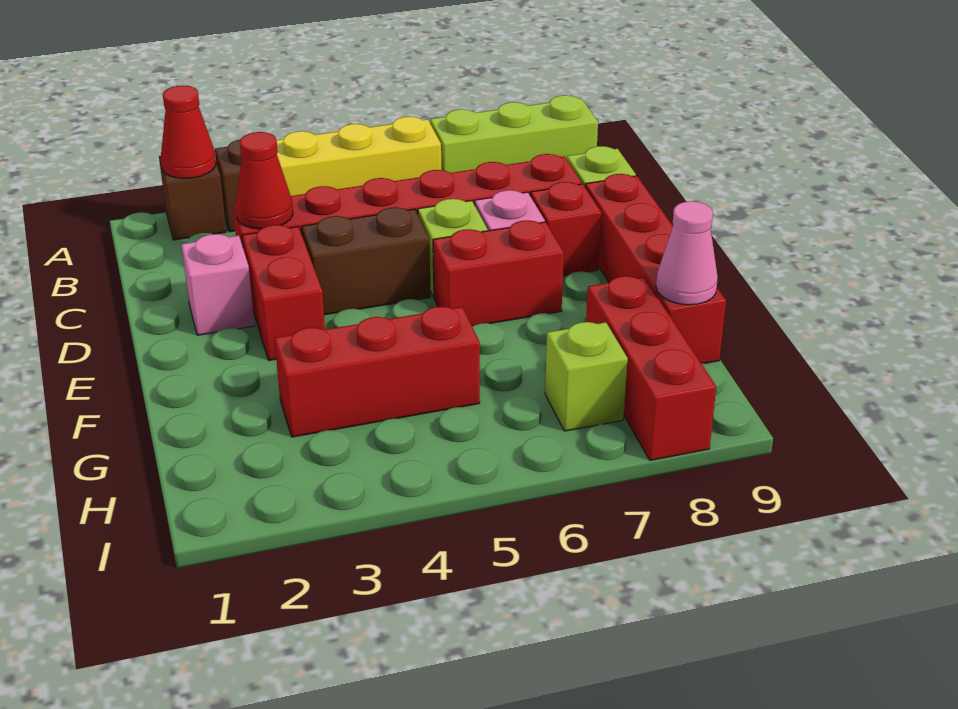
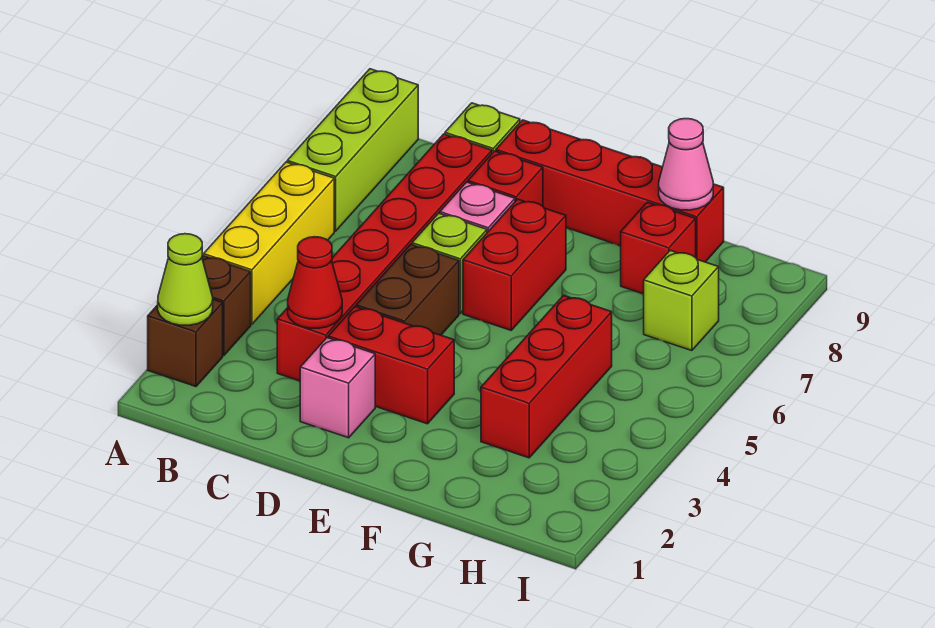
red cone A2 level 2 -> lime cone A2 level 2
red brick G8:I8 level 1 -> red brick G8 level 1

